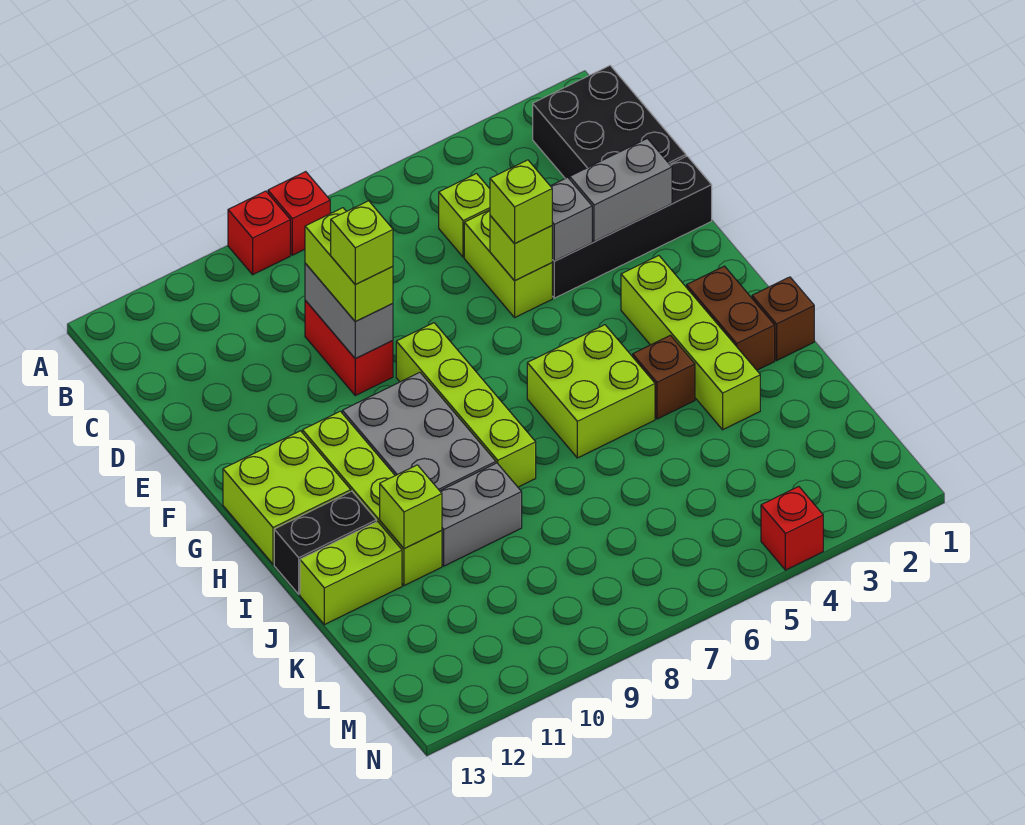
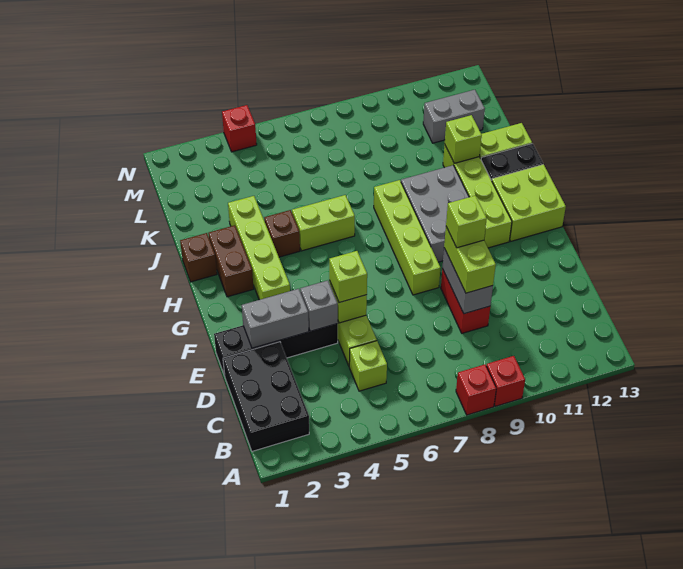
lime brick H5:I6 level 1 -> lime brick I5:I6 level 1
grey brick J9:J10 level 1 -> grey brick L11:L12 level 1

